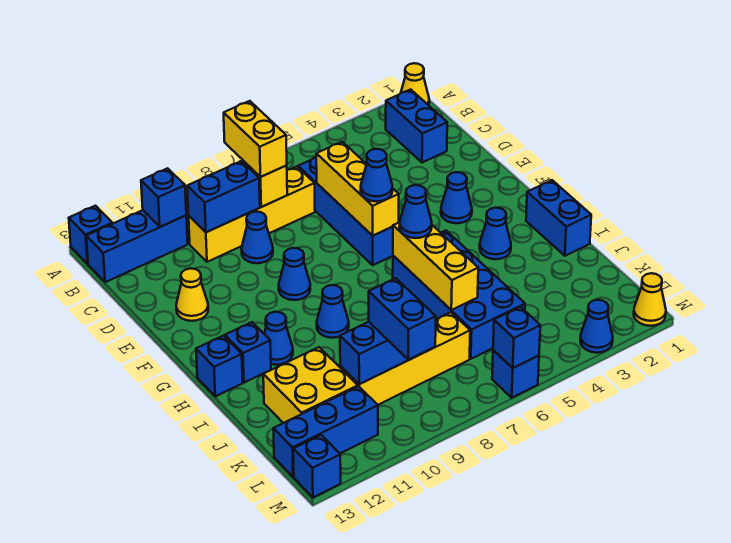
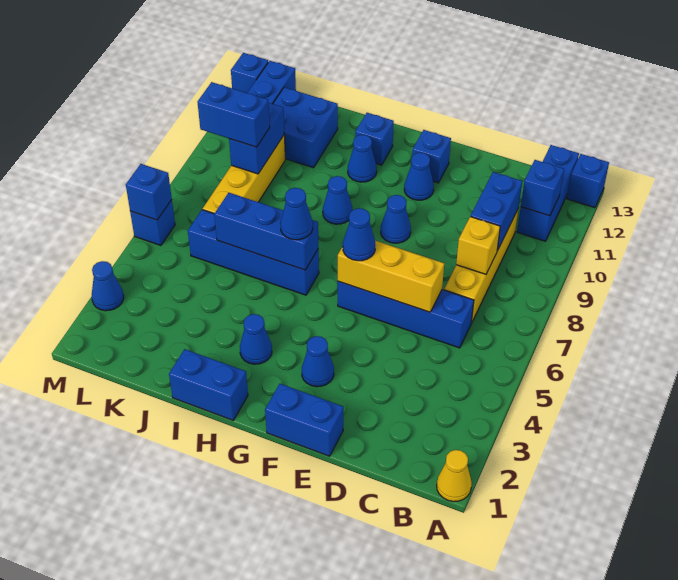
blue brick B2:C2 level 1 -> blue brick E1:F1 level 1
yellow brick B8:C8 level 3 -> none
blue cone D9 level 1 -> blue cone F11 level 1
yellow cone E12 level 1 -> none
blue brick H5:K6 level 1 -> blue brick H6:K6 level 1
yellow brick H6:J6 level 2 -> blue brick H6:J6 level 2
blue brick H13 level 1 -> blue brick F12 level 1
yellow brick J11:K12 level 1 -> blue brick J11:K12 level 1
yellow cone M1 level 1 -> none

